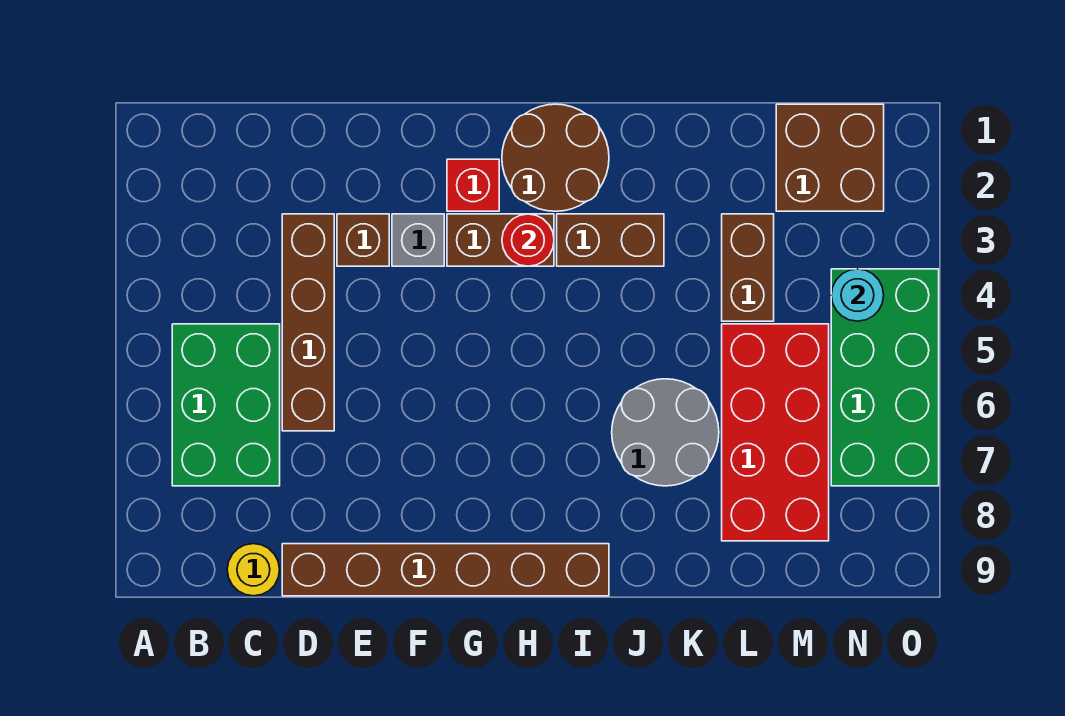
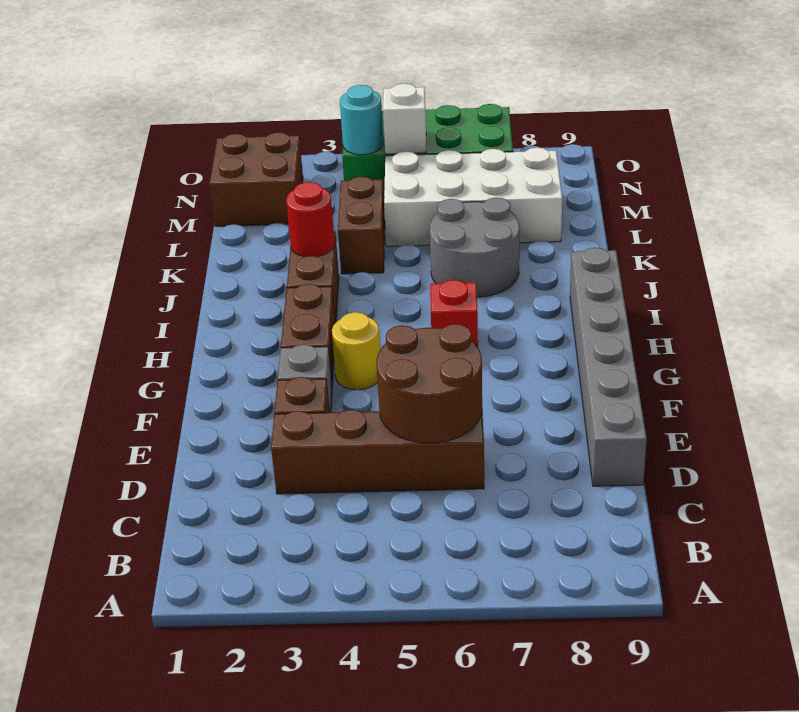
green brick B5:C7 level 1 -> none
yellow round brick C9 level 1 -> yellow round brick G4 level 1
brown brick D9:I9 level 1 -> grey brick D9:I9 level 1
red brick G2 level 1 -> red brick H6 level 1
brown round brick H1:I2 level 1 -> brown round brick D5:E6 level 2
red round brick H3 level 2 -> red round brick J3 level 2
brown brick L3:L4 level 1 -> brown brick K4:L4 level 1
red brick L5:M8 level 1 -> white brick L5:M8 level 1
none -> white brick N5 level 2

